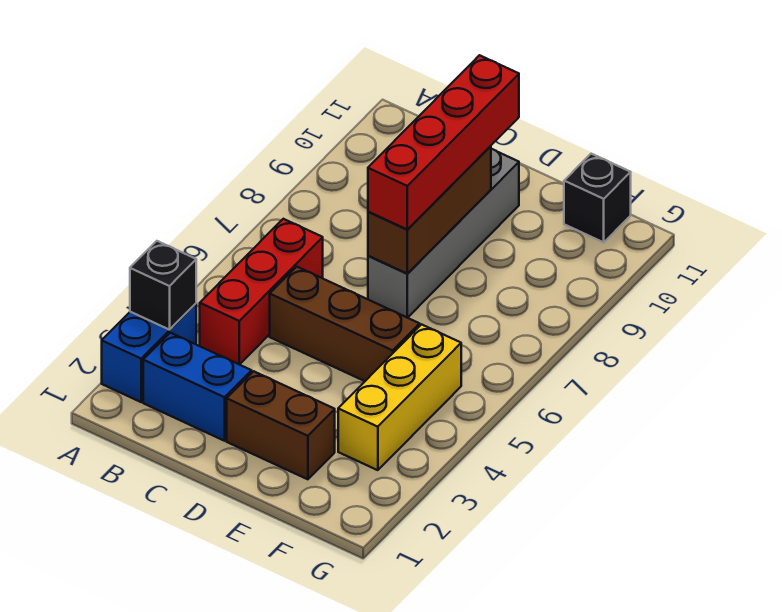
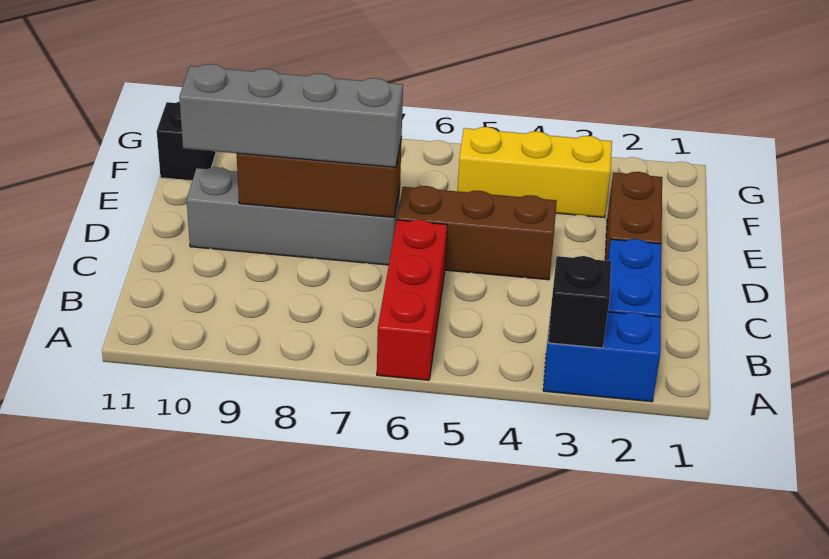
red brick B4:B6 level 1 -> red brick A6:C6 level 1
brown brick C5:E5 level 1 -> brown brick D4:D6 level 1
red brick D7:D10 level 3 -> grey brick D7:D10 level 3

